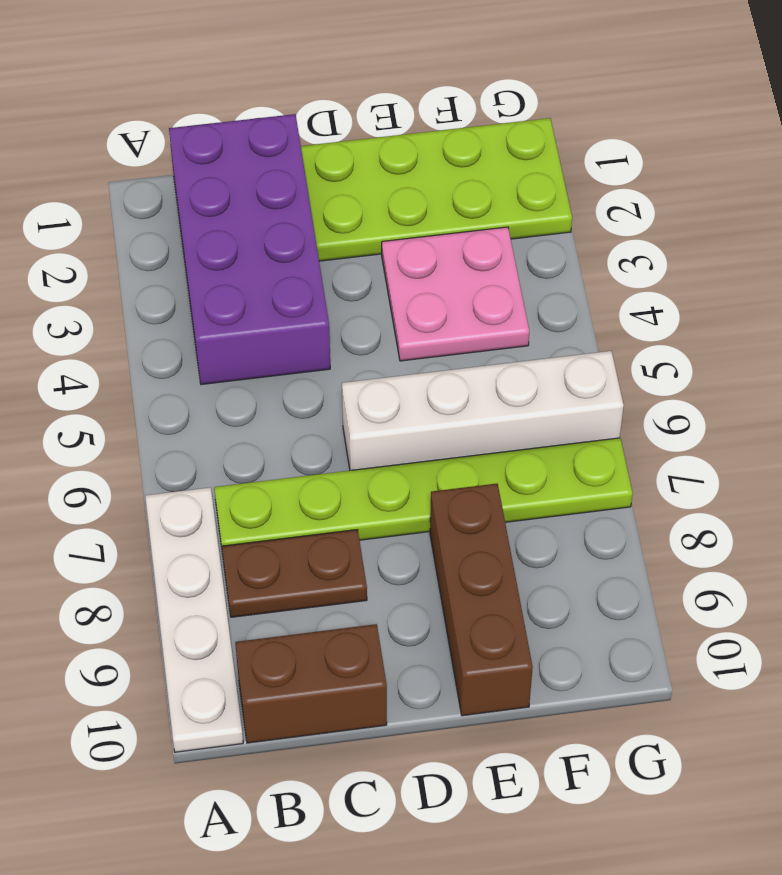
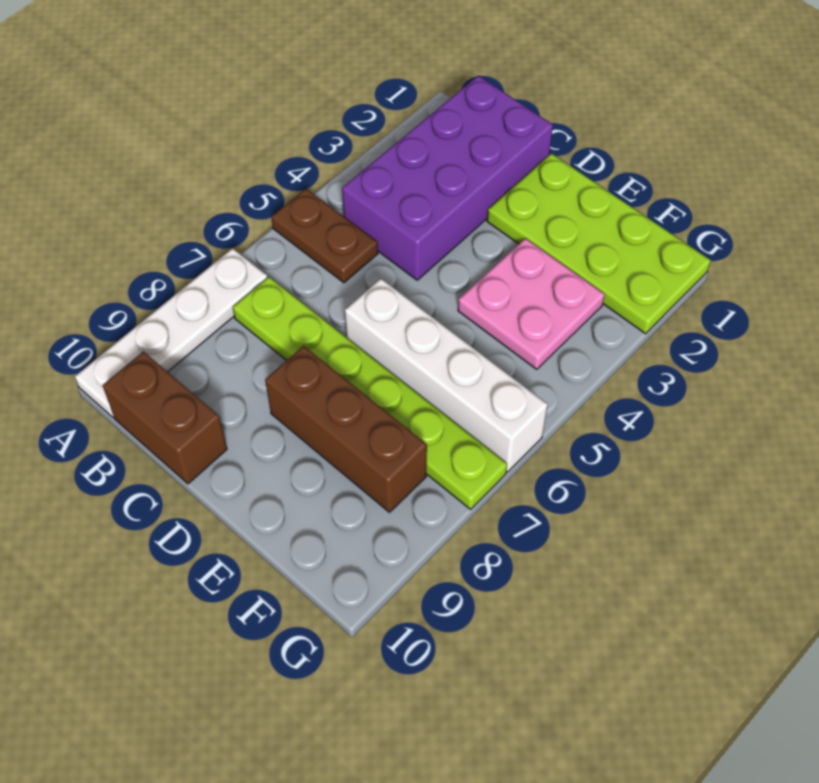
brown plate B8:C8 level 1 -> brown plate A5:B5 level 1
brown brick E8:E10 level 1 -> brown brick D8:F8 level 1

